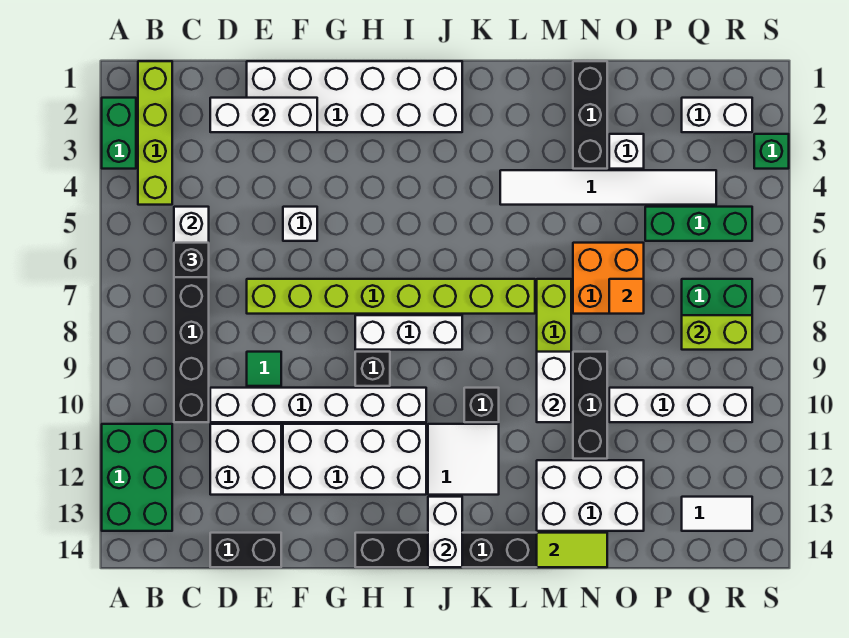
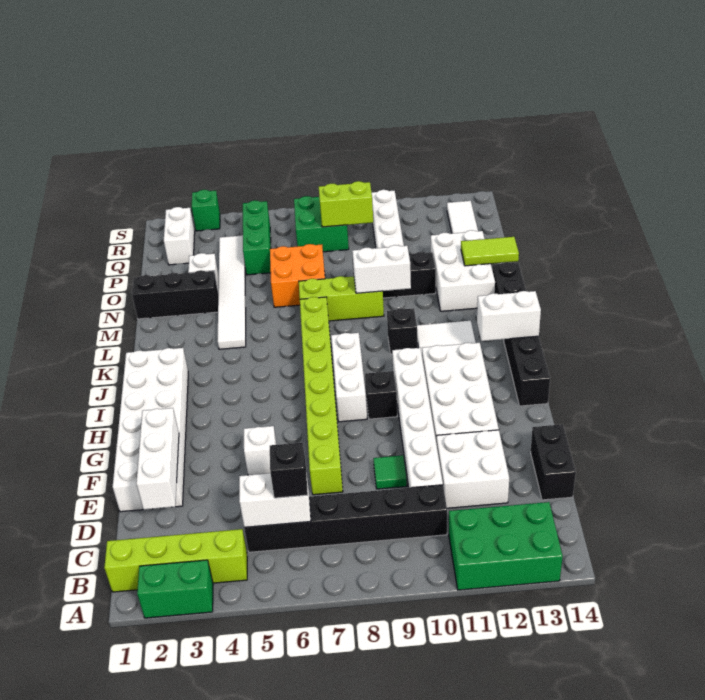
lime tile M14:N14 level 2 -> lime tile N13:N14 level 2
orange tile O7 level 2 -> none
lime brick Q8:R8 level 2 -> lime brick Q8:Q9 level 2

